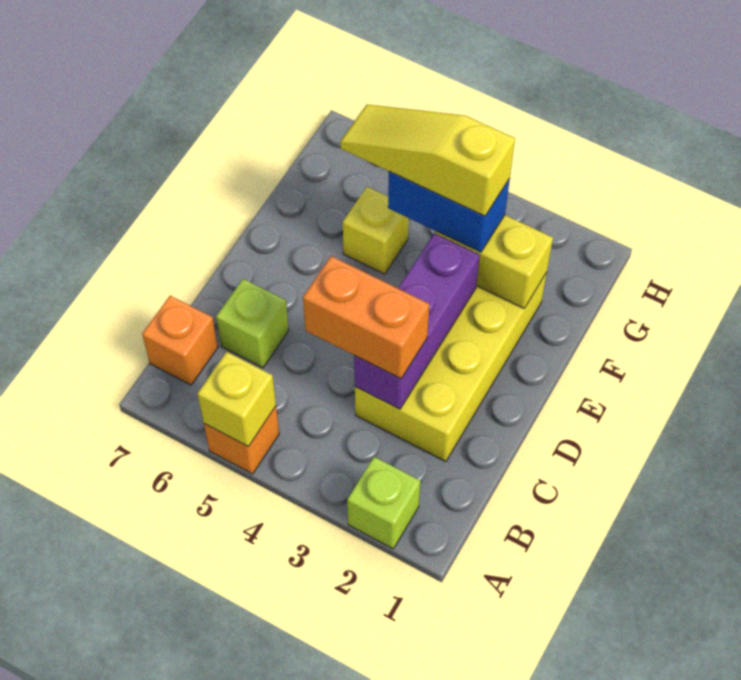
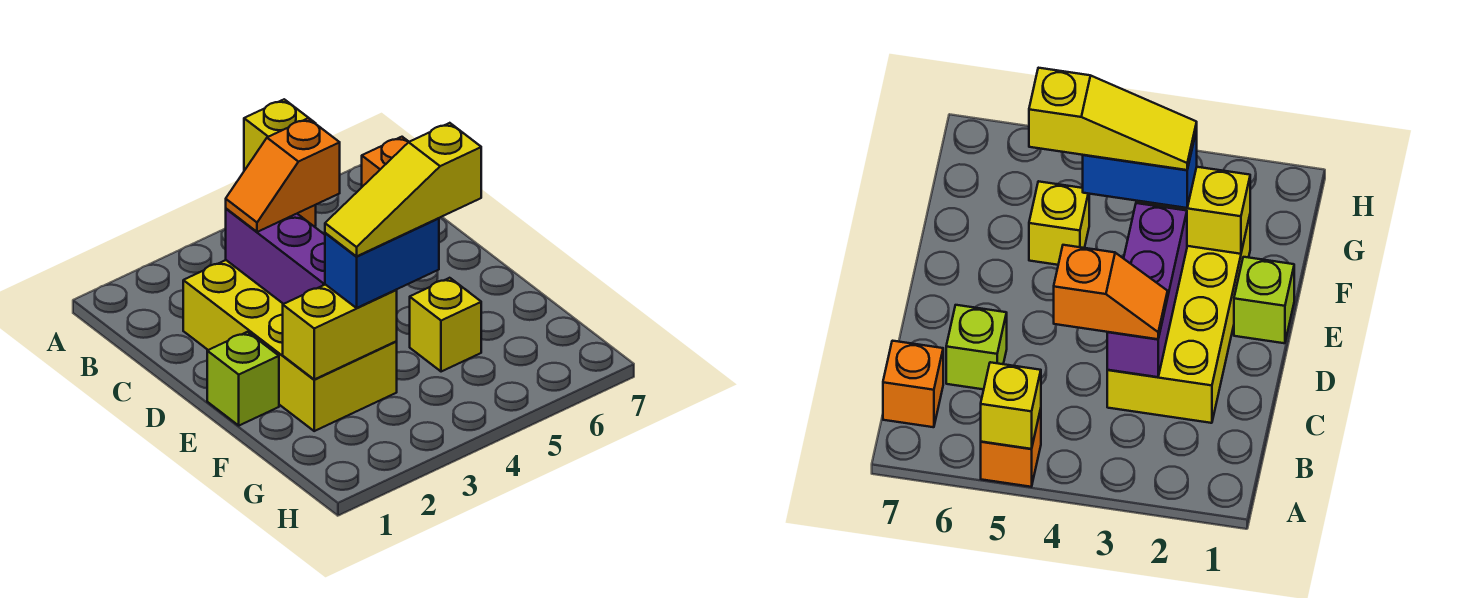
lime brick A2 level 1 -> lime brick E1 level 1
orange brick C3:C4 level 3 -> orange slope C3:C4 level 3 top 4
yellow slope F3:F5 level 4 top 3 -> yellow slope F3:F5 level 4 top 5

